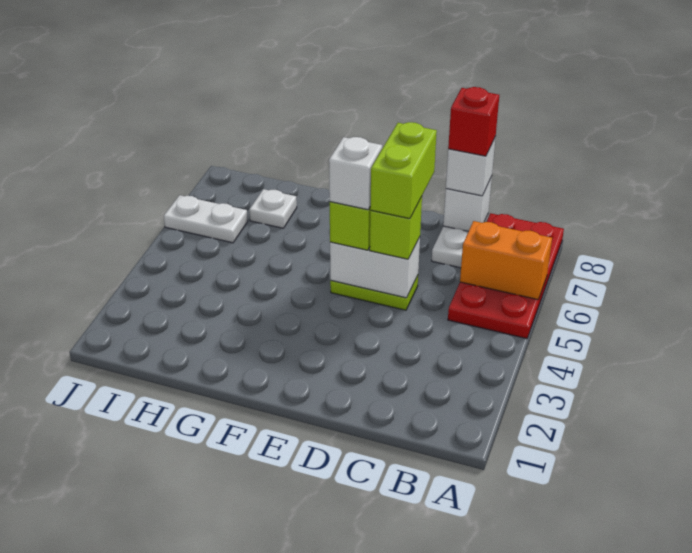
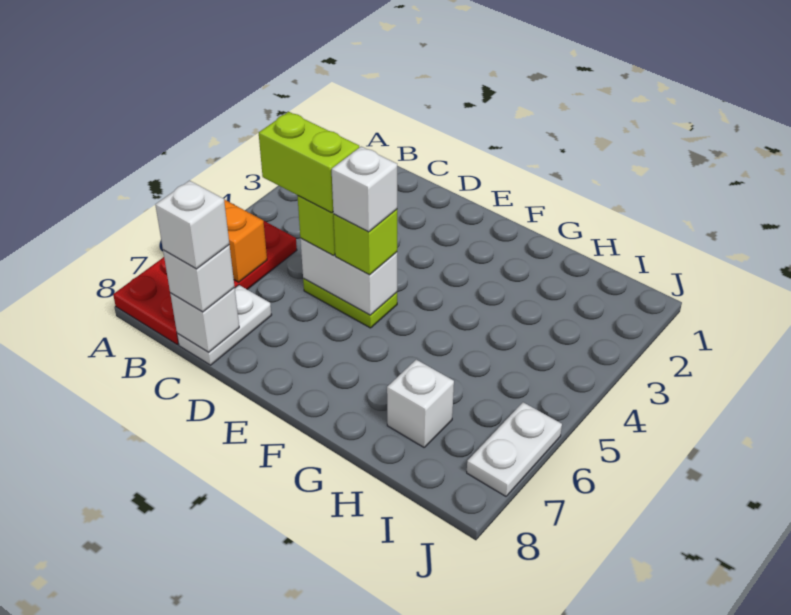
red brick C8 level 4 -> white brick C8 level 4
lime brick D5:D6 level 4 -> lime brick C5:D5 level 4
white plate H7 level 1 -> white brick H7 level 1
white plate I6:J6 level 1 -> white plate J6:J7 level 1

